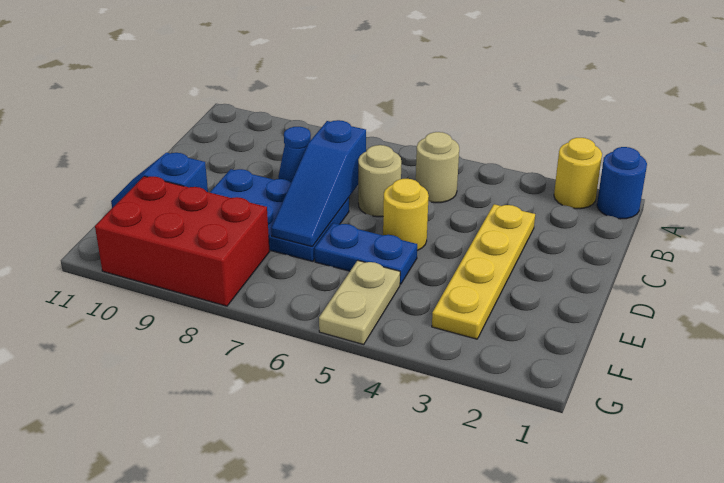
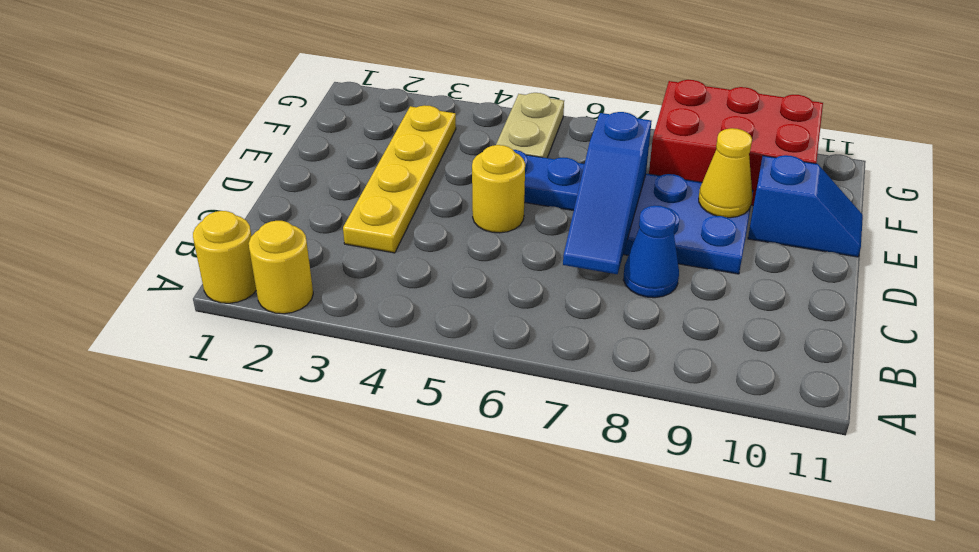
blue round brick A1 level 1 -> yellow round brick A1 level 1
tan round brick B5 level 1 -> none
tan round brick C6 level 1 -> none
blue slope C7:E7 level 2 top C -> blue slope C7:E7 level 2 top E
none -> yellow cone E9 level 2

